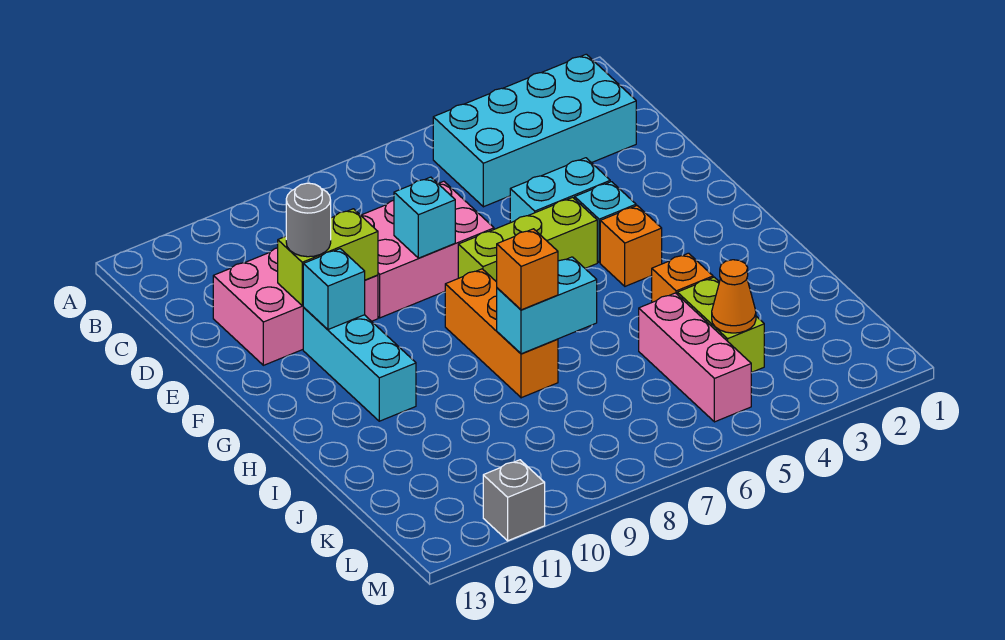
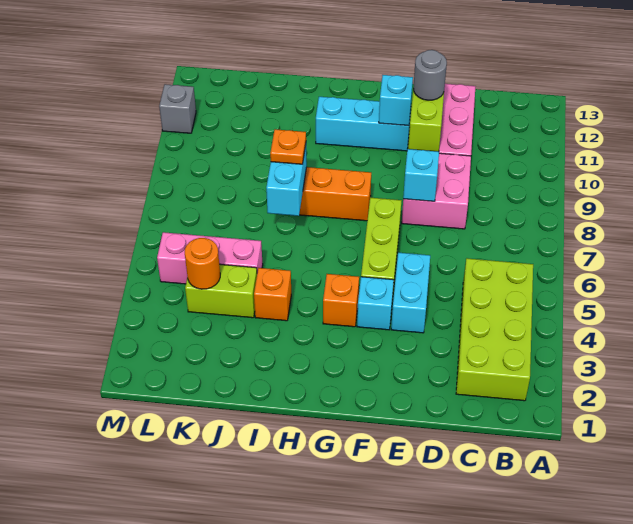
cyan brick B2:C5 level 1 -> lime brick B2:C5 level 1
pink brick D7:E9 level 1 -> pink brick D8:E9 level 1
orange brick I8 level 3 -> orange plate I8 level 3
orange cone K4 level 2 -> orange round brick K4 level 2

